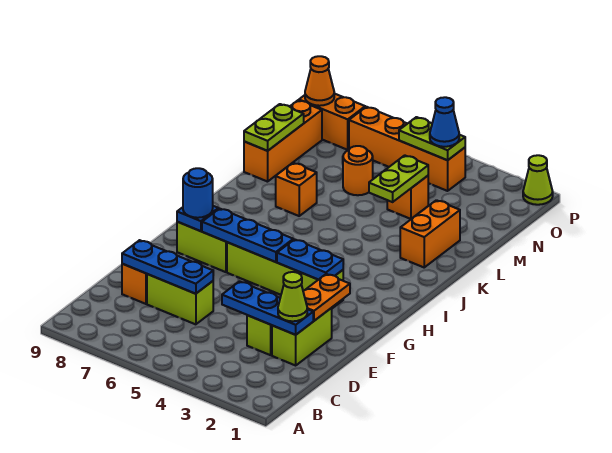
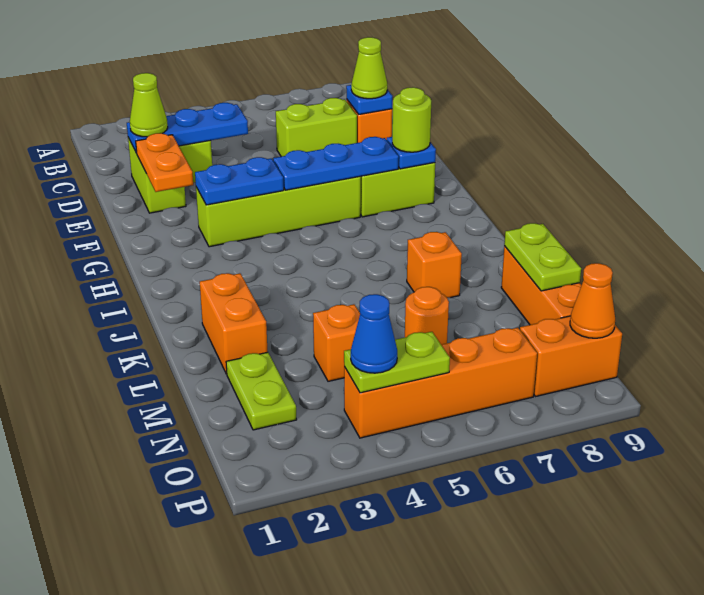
blue plate D6:D8 level 2 -> blue plate D8 level 2
blue round brick G8 level 3 -> lime round brick G8 level 3
lime plate L4:M4 level 2 -> lime plate M2:N2 level 1
lime cone P1 level 1 -> lime cone D8 level 3

